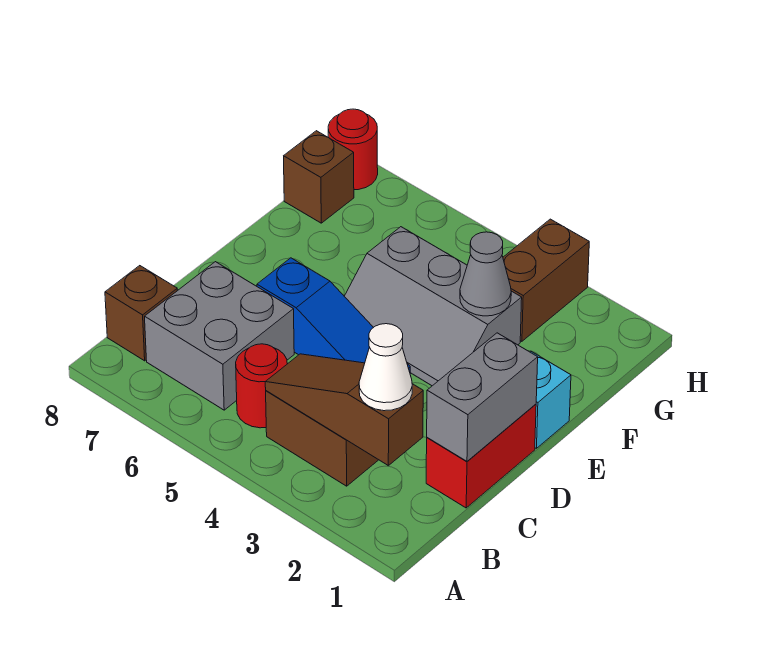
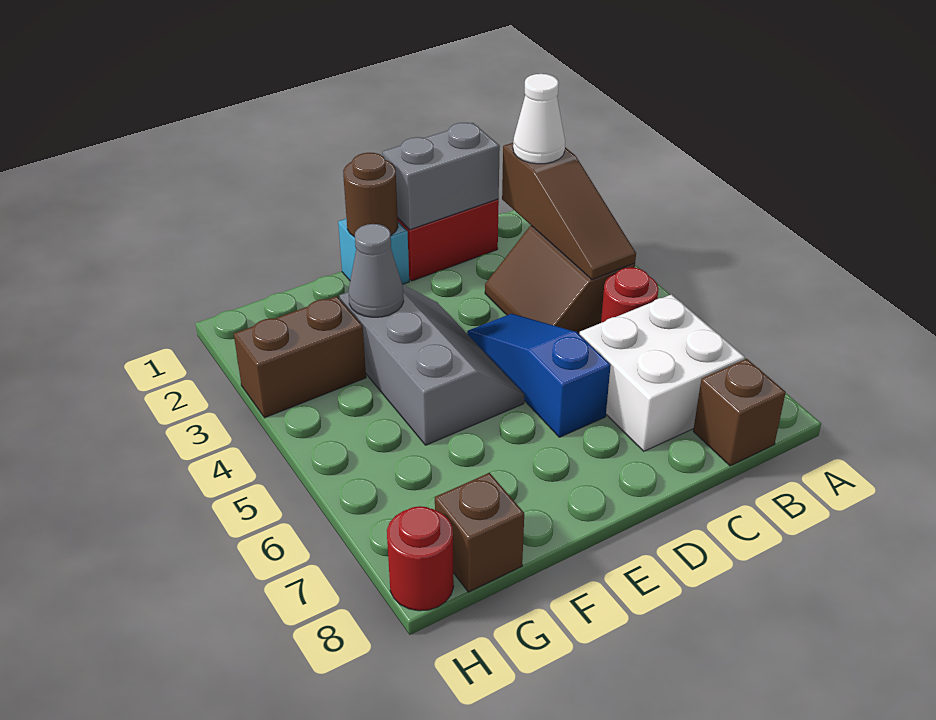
grey brick B6:C7 level 1 -> white brick B6:C7 level 1
none -> brown round brick E1 level 2

